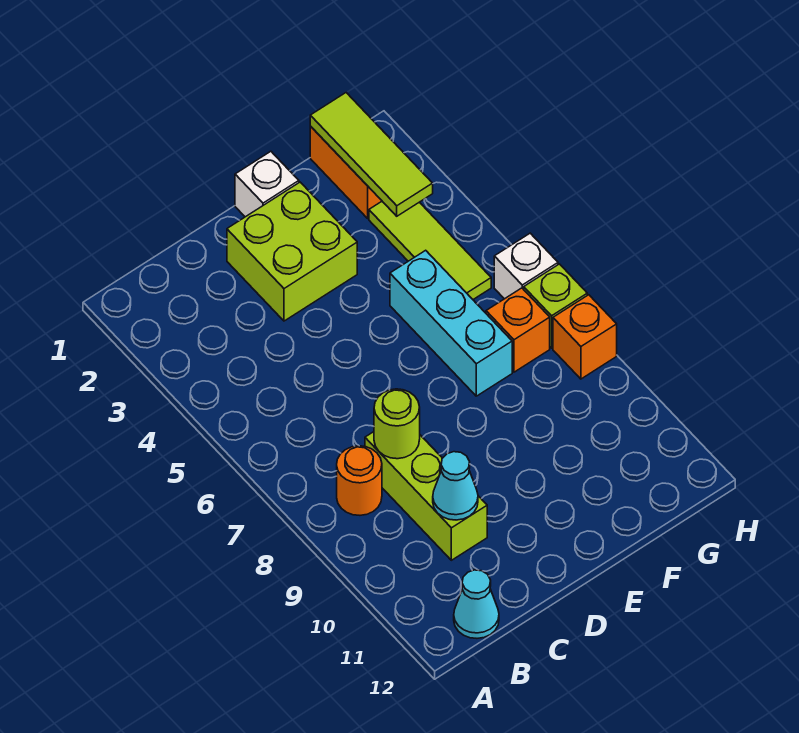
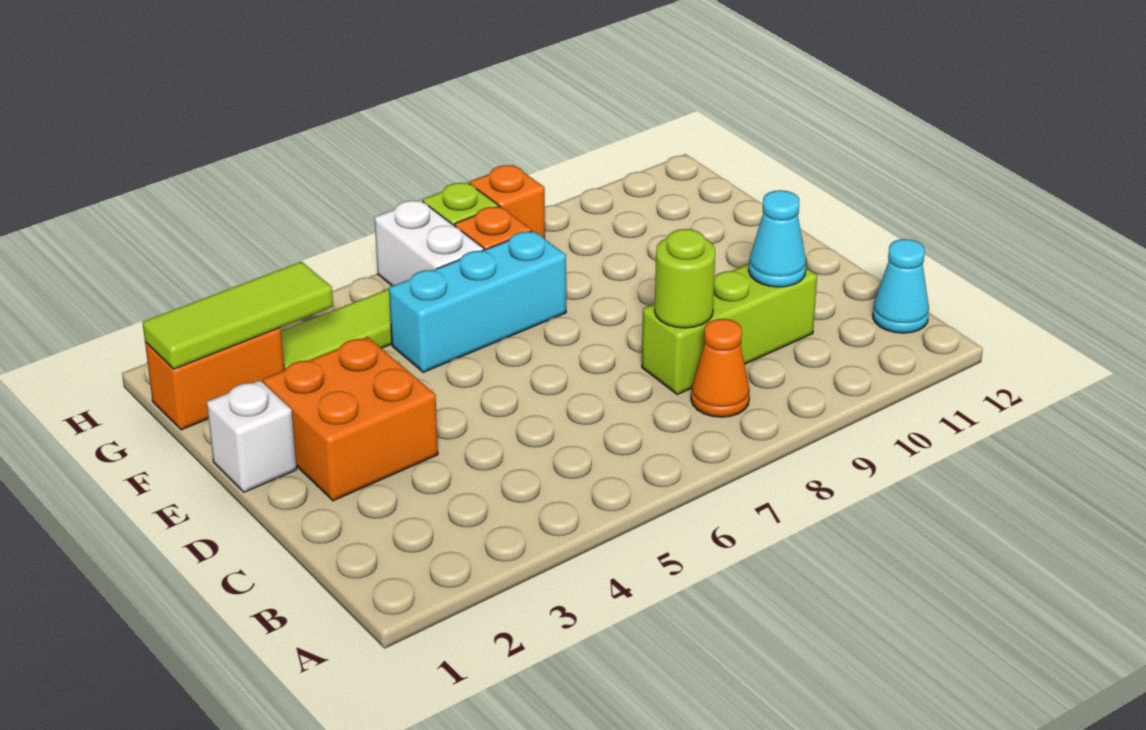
orange round brick B8 level 1 -> orange cone B8 level 1
lime brick D2:E3 level 1 -> orange brick D2:E3 level 1
white brick H6 level 1 -> white brick G6:H6 level 1

